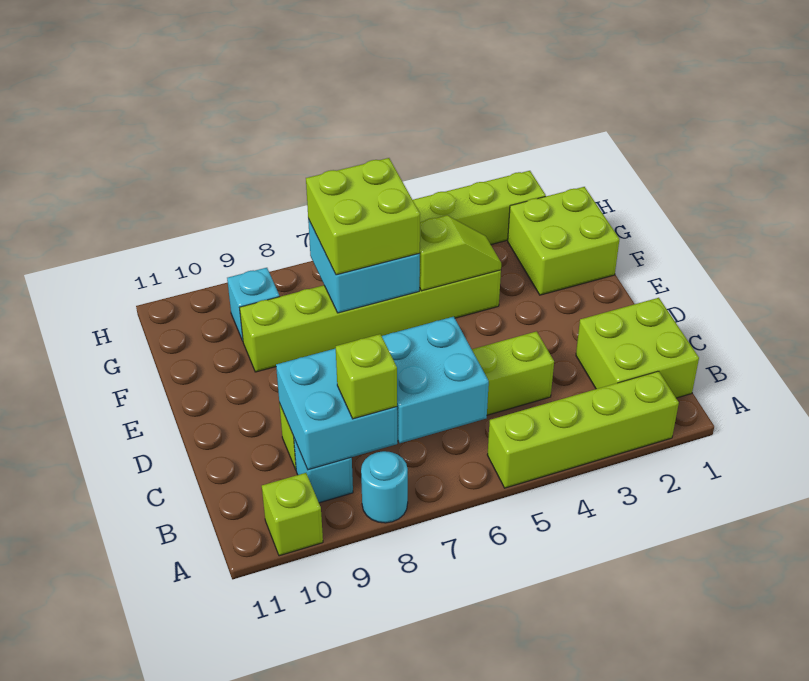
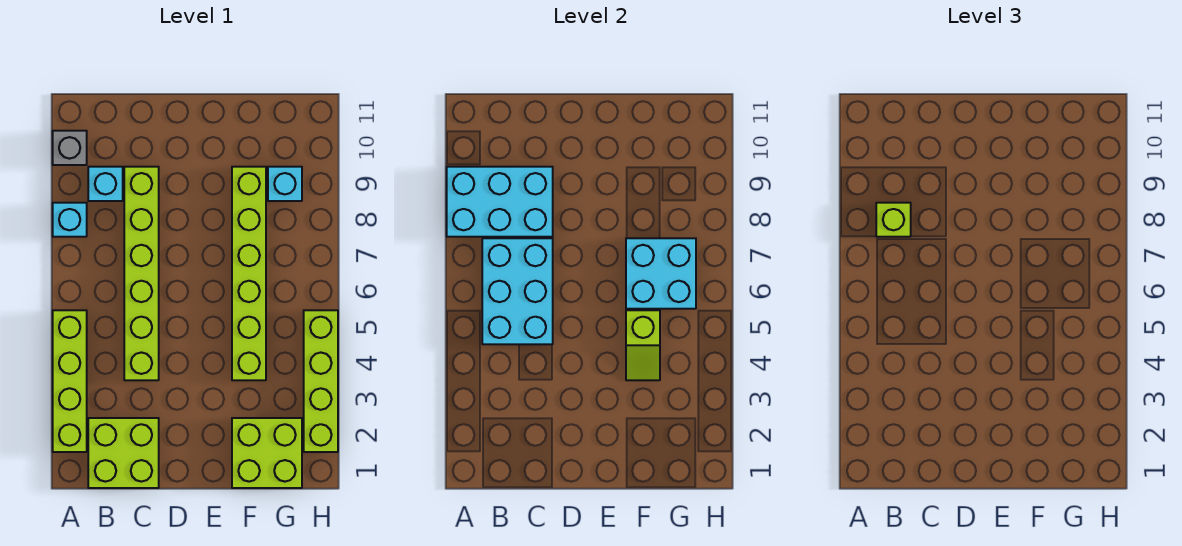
cyan round brick A8 level 1 -> cyan brick A8 level 1
lime brick A10 level 1 -> grey brick A10 level 1
cyan brick B6:C7 level 2 -> cyan brick B5:C7 level 2
cyan brick B8:C9 level 2 -> cyan brick A8:C9 level 2
lime brick F6:G7 level 3 -> none

